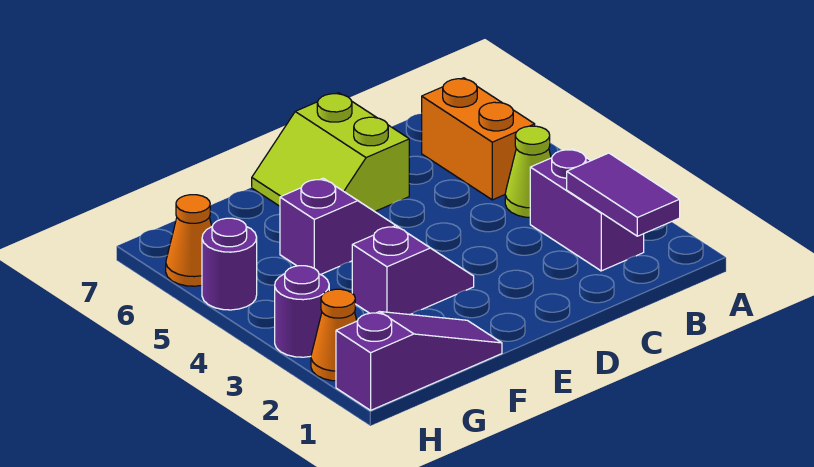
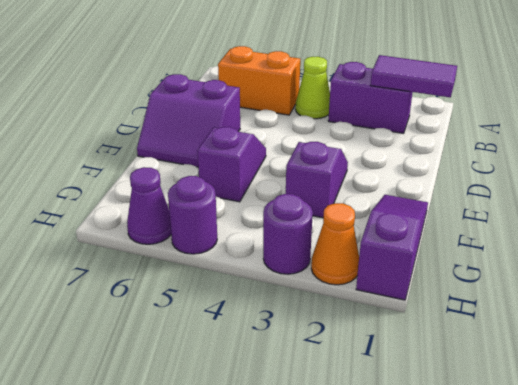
lime slope D6:E7 level 1 top D -> purple slope D6:E7 level 1 top D
orange cone H6 level 1 -> purple cone H6 level 1

